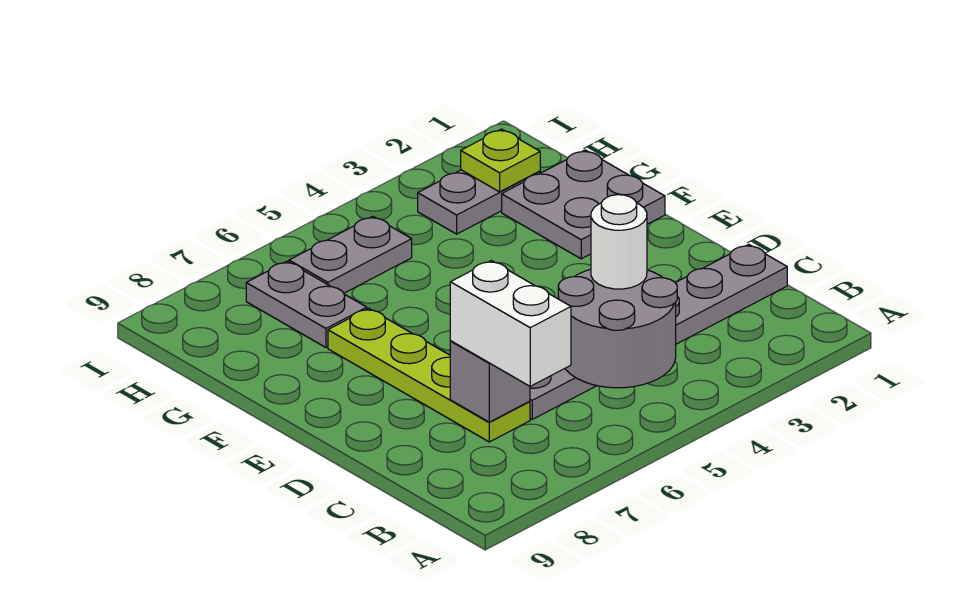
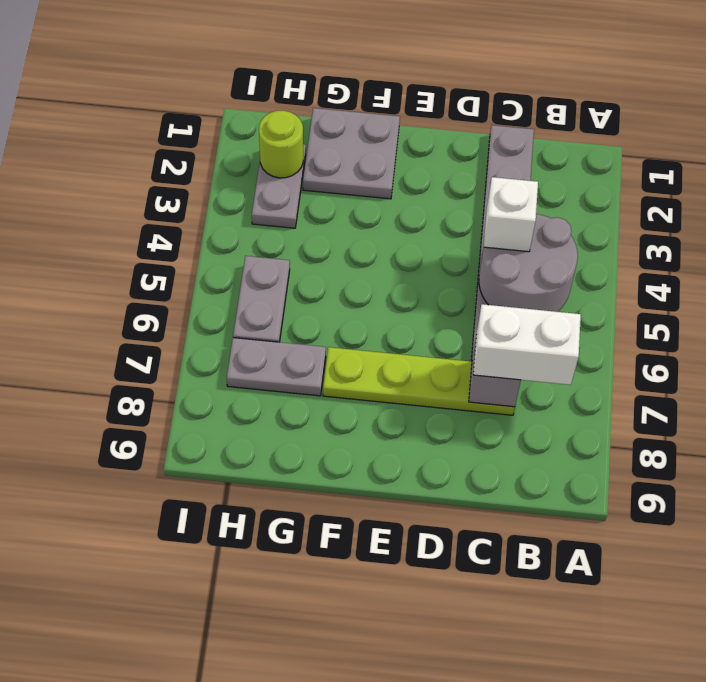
white round brick C4 level 3 -> white brick C4 level 3
lime plate H2 level 2 -> lime round brick H2 level 2

